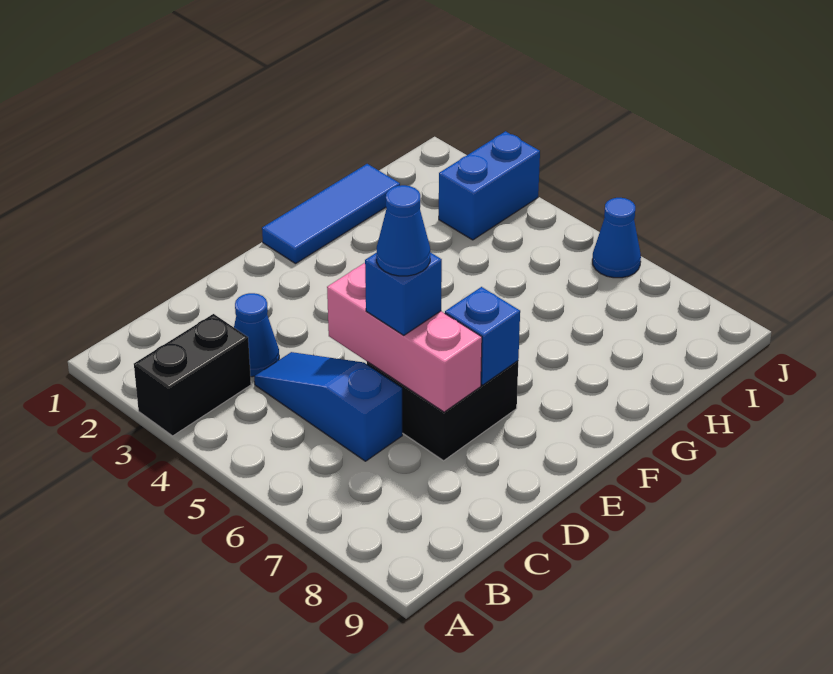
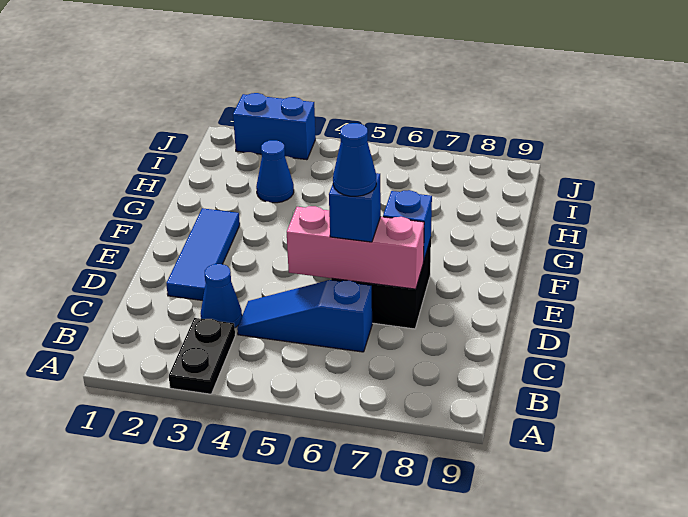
black brick A3:B3 level 1 -> black plate A3:B3 level 1
blue tile F1:H1 level 1 -> blue tile D2:F2 level 1
blue brick I3:J3 level 1 -> blue brick J2:J3 level 1
blue cone J6 level 1 -> blue cone H3 level 1

